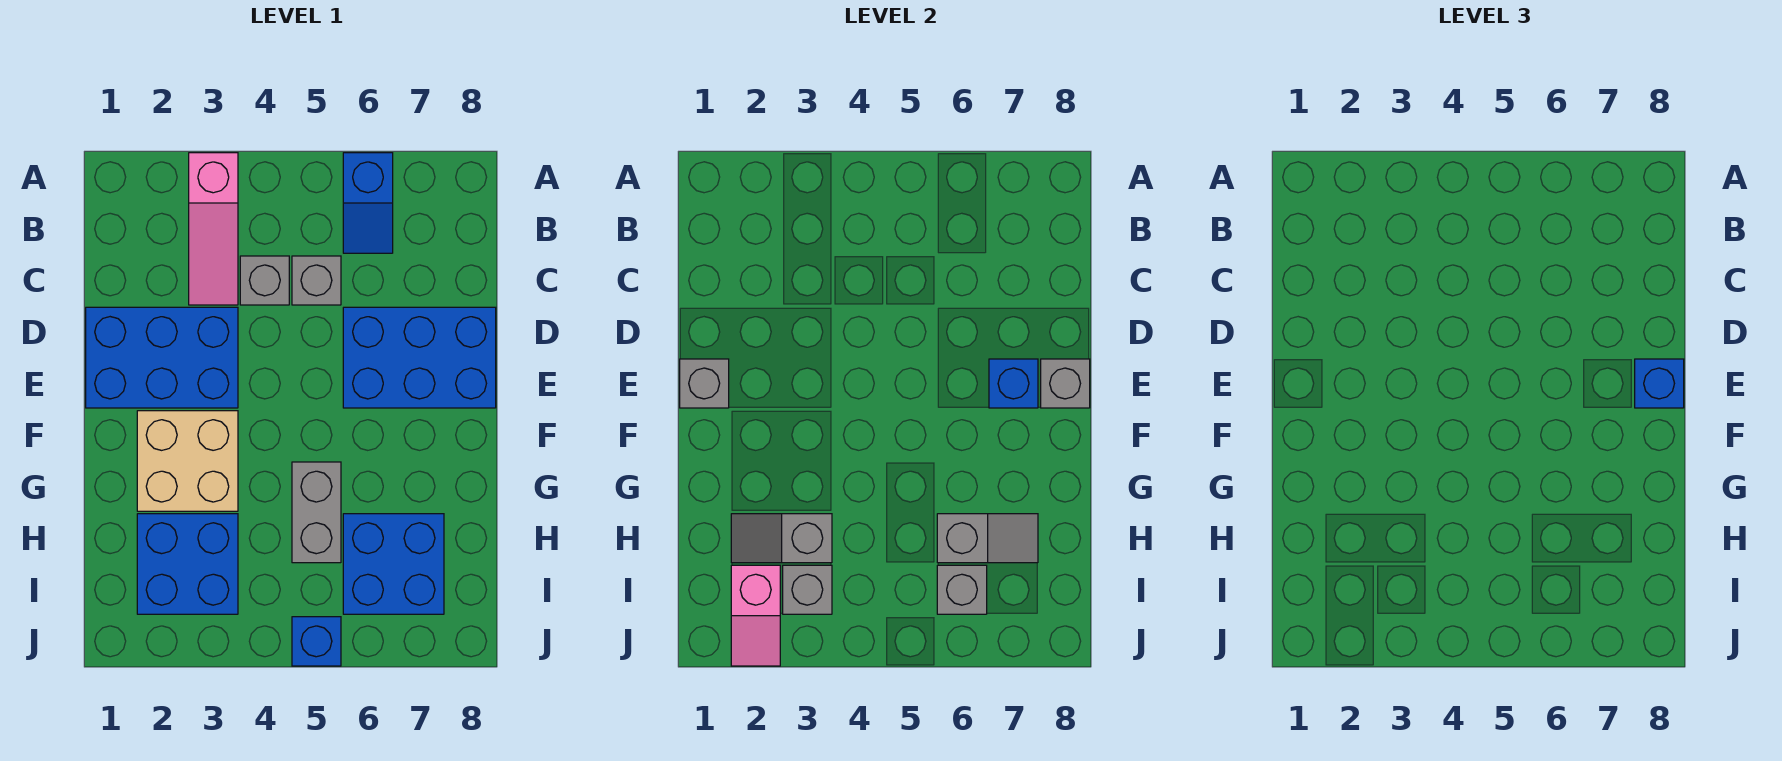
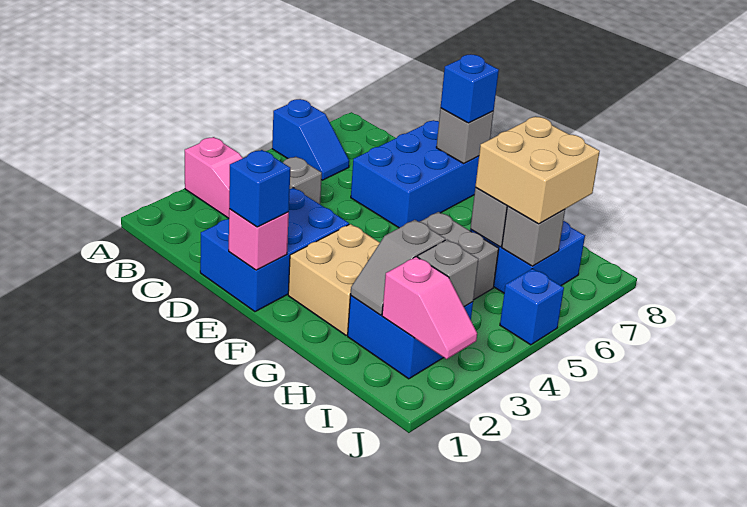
grey brick C5 level 1 -> none
grey brick E1 level 2 -> pink brick E1 level 2
blue brick E7 level 2 -> blue brick E1 level 3
none -> tan brick H6:I7 level 3

